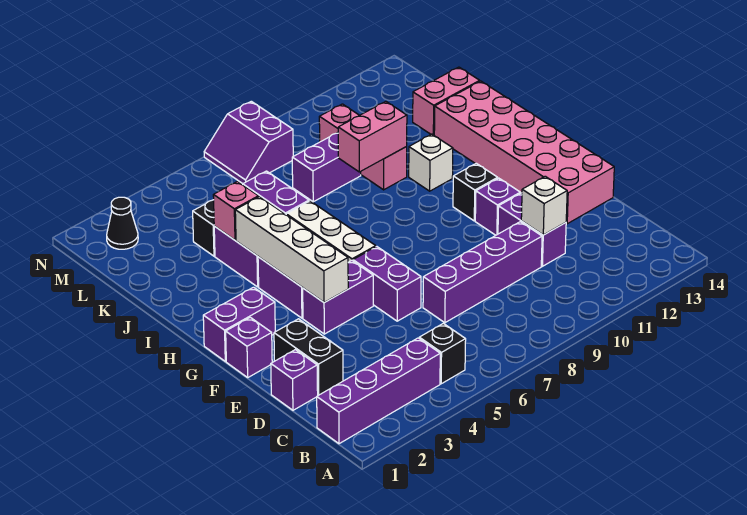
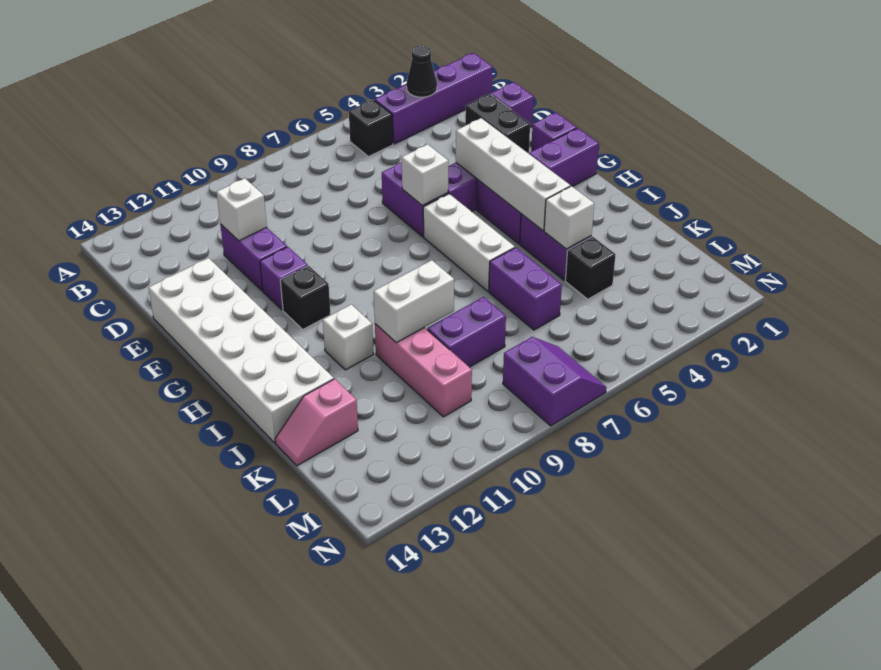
purple brick D7:D10 level 1 -> none
pink brick E13:J14 level 1 -> white brick E13:J14 level 1
none -> white brick F6 level 2
pink brick J4 level 2 -> white brick J4 level 2
pink brick J9:J10 level 2 -> white brick J9:J10 level 2
pink brick K13:K14 level 1 -> pink slope K13:K14 level 1 top 13
black cone M2 level 1 -> black cone B3 level 2

